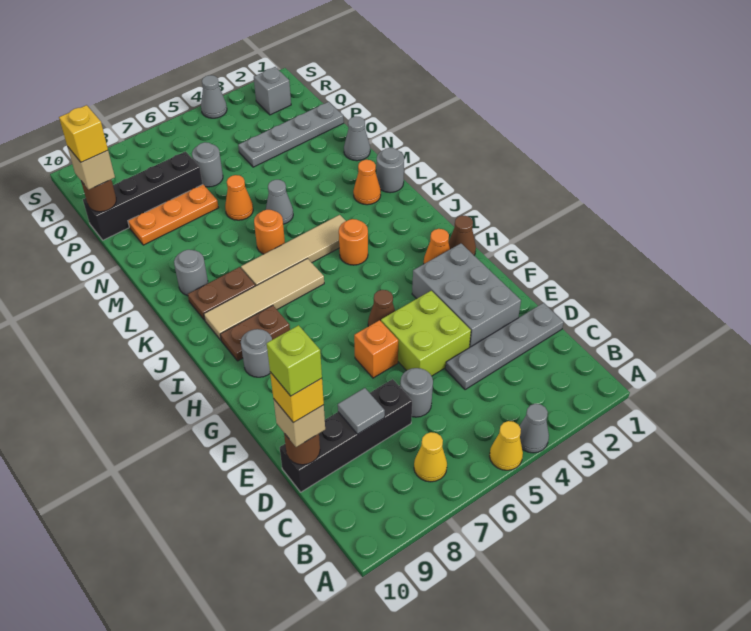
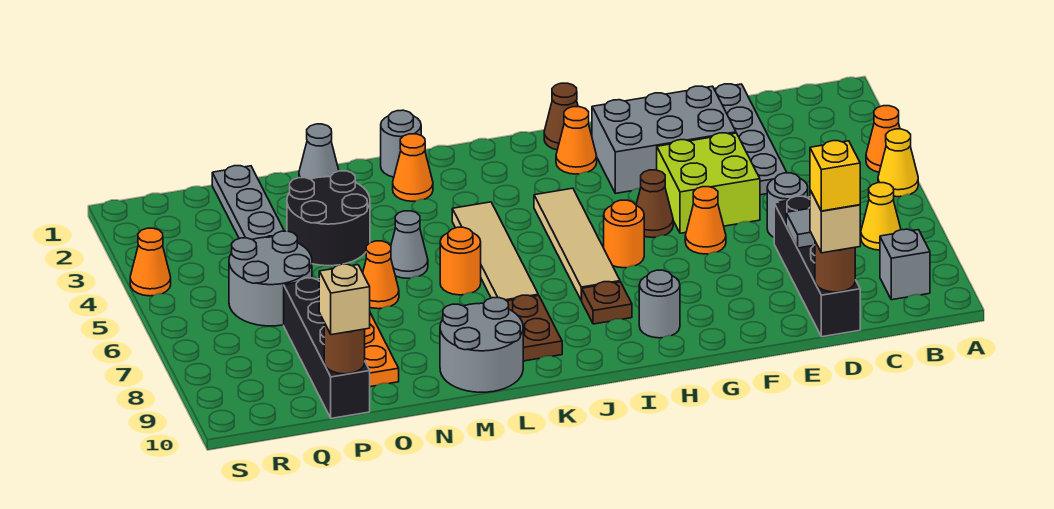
grey cone A4 level 1 -> orange cone A4 level 1
lime brick D10 level 5 -> none
orange brick F6 level 1 -> orange cone F6 level 1
brown plate I8:I9 level 1 -> brown plate I8 level 1
orange round brick J4 level 1 -> orange round brick H6 level 1
tan tile J6:J9 level 1 -> tan tile I4:I7 level 1
grey round brick L9 level 1 -> grey round brick L9:M10 level 1
none -> black round brick N3:O4 level 1
grey round brick P6 level 1 -> grey round brick P5:Q6 level 1
yellow brick P10 level 4 -> none
grey brick R2 level 1 -> grey brick B9 level 1
grey cone S4 level 1 -> orange cone S4 level 1

